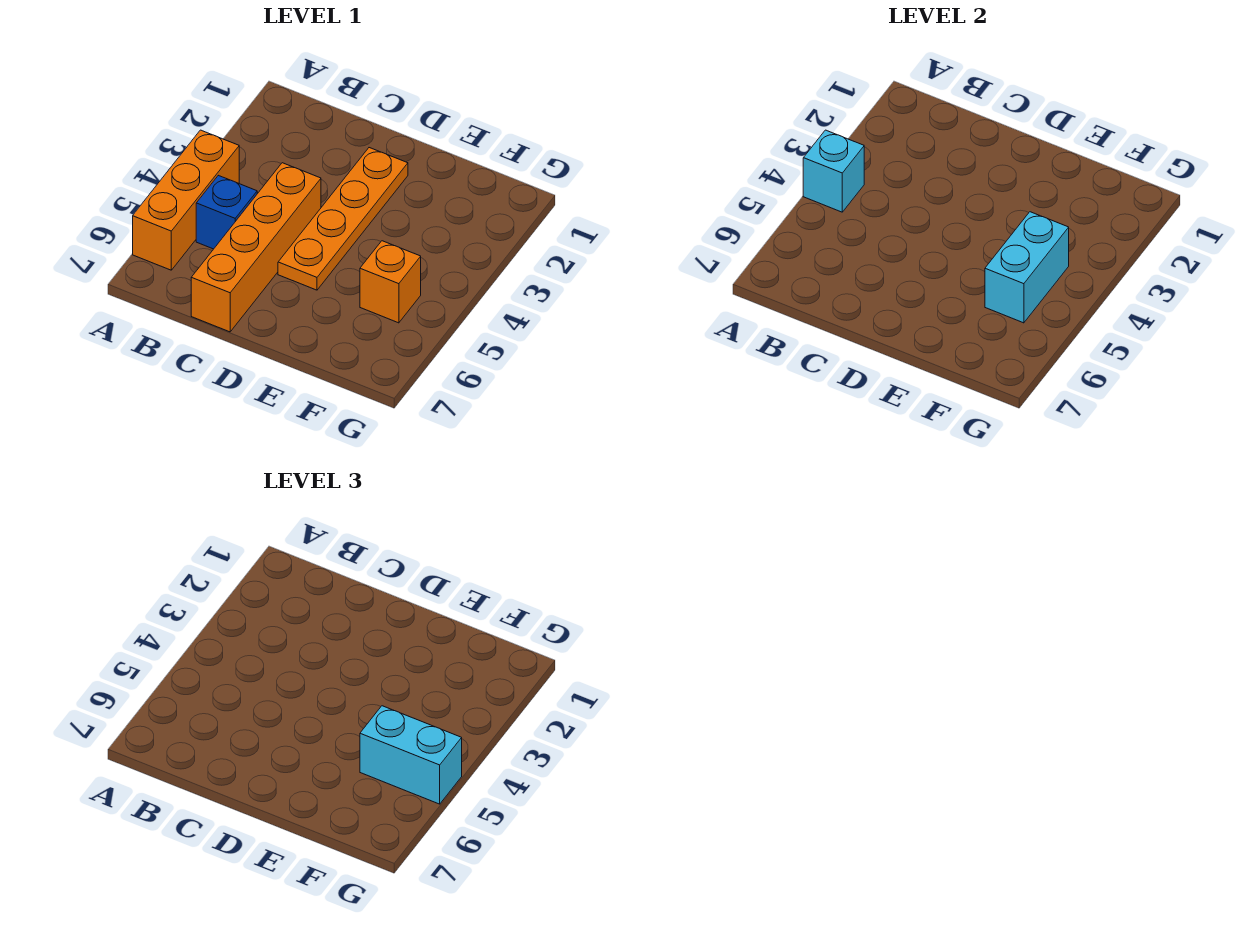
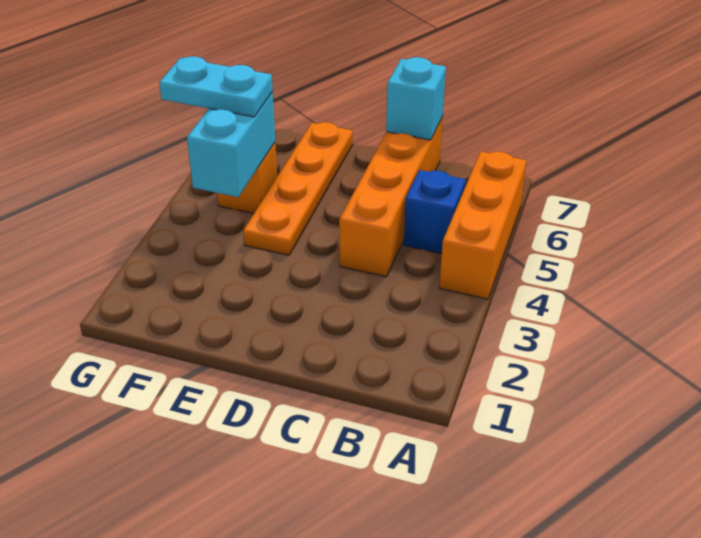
cyan brick A4 level 2 -> cyan brick C7 level 2
orange plate D2:D5 level 1 -> orange plate E4:E7 level 1
cyan brick F5:G5 level 3 -> cyan plate F5:G5 level 3

